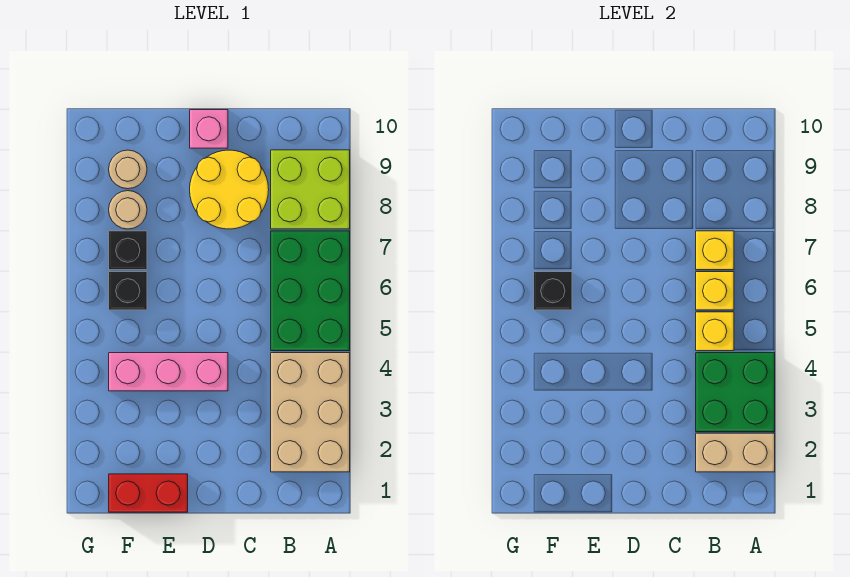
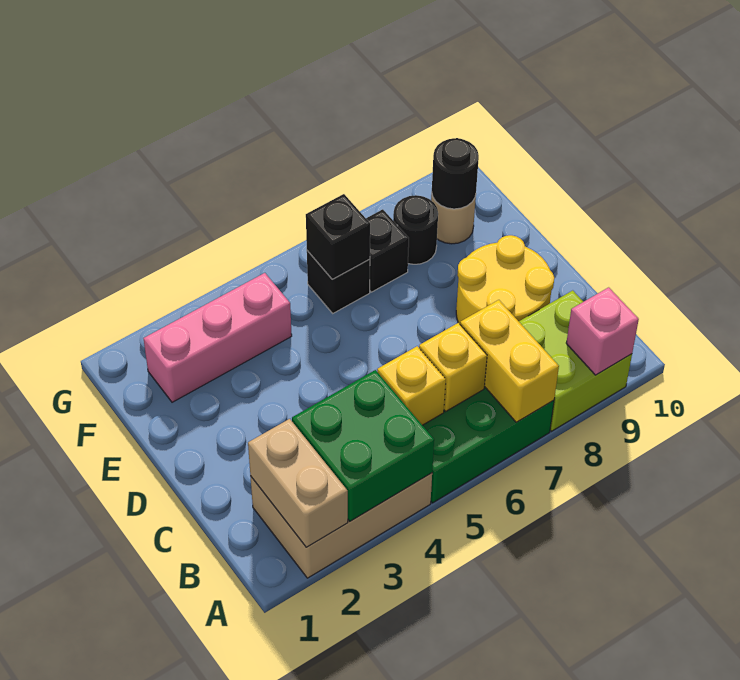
yellow brick B7 level 2 -> yellow brick A7:B7 level 2
pink brick D4:F4 level 1 -> pink brick F2:F4 level 1
pink brick D10 level 1 -> pink brick A9 level 2
red brick E1:F1 level 1 -> none
tan round brick F8 level 1 -> black round brick F8 level 1
none -> black round brick F9 level 2

